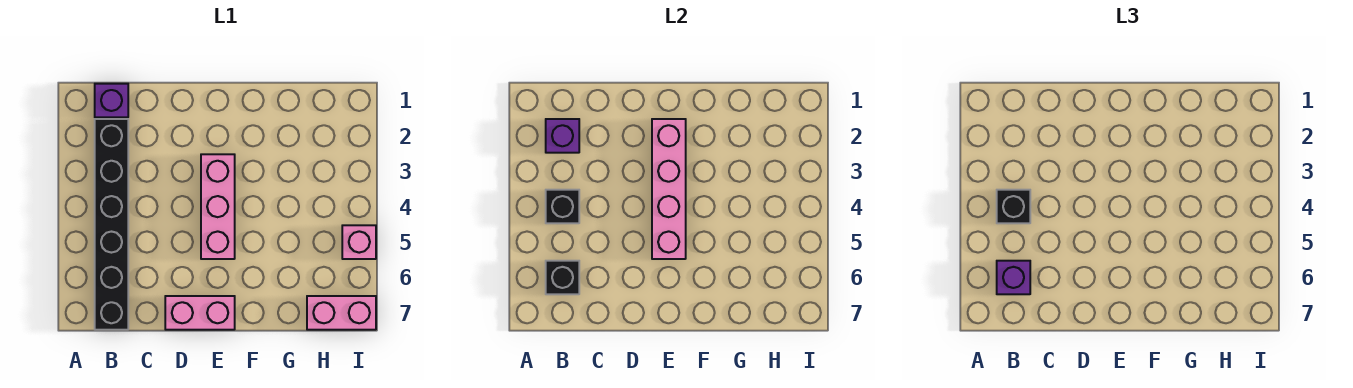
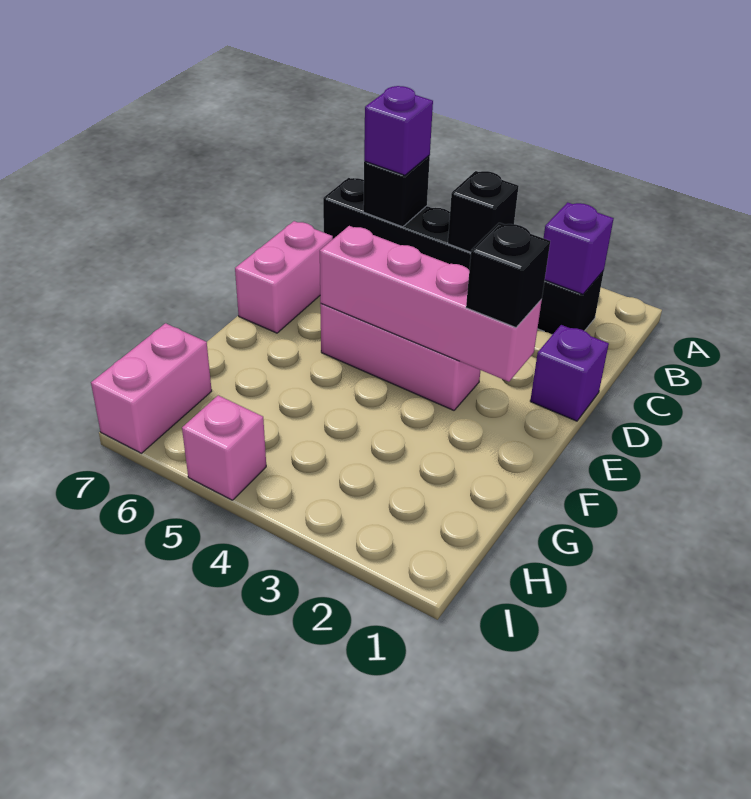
purple brick B1 level 1 -> purple brick D1 level 1
black brick B4 level 3 -> black brick E2 level 3

